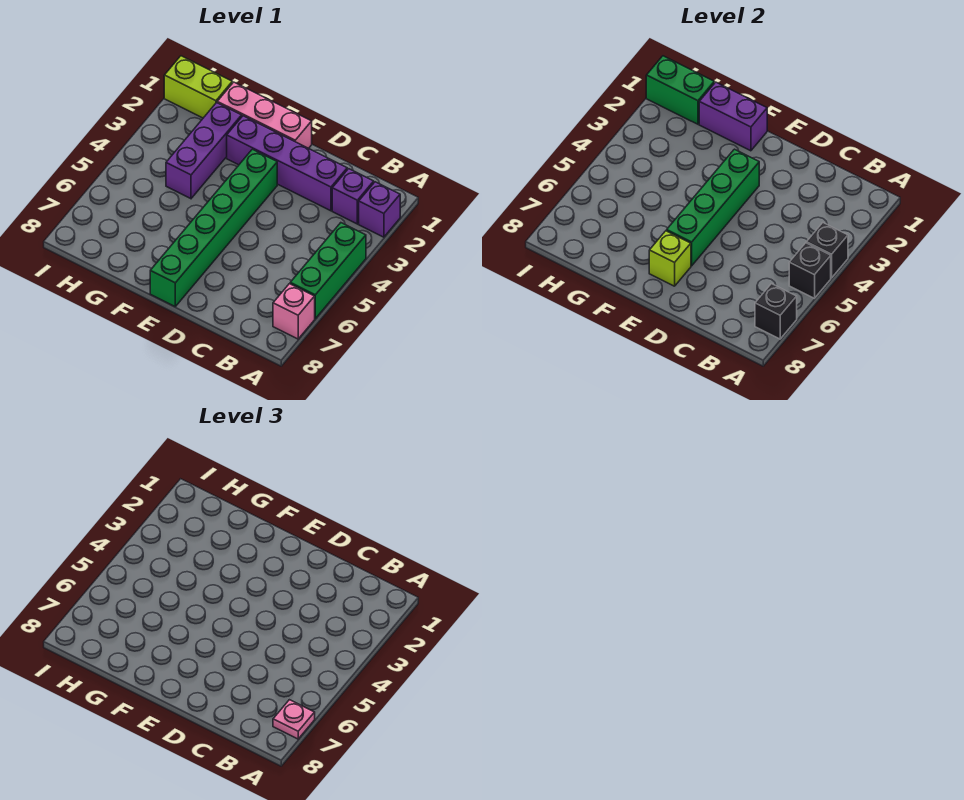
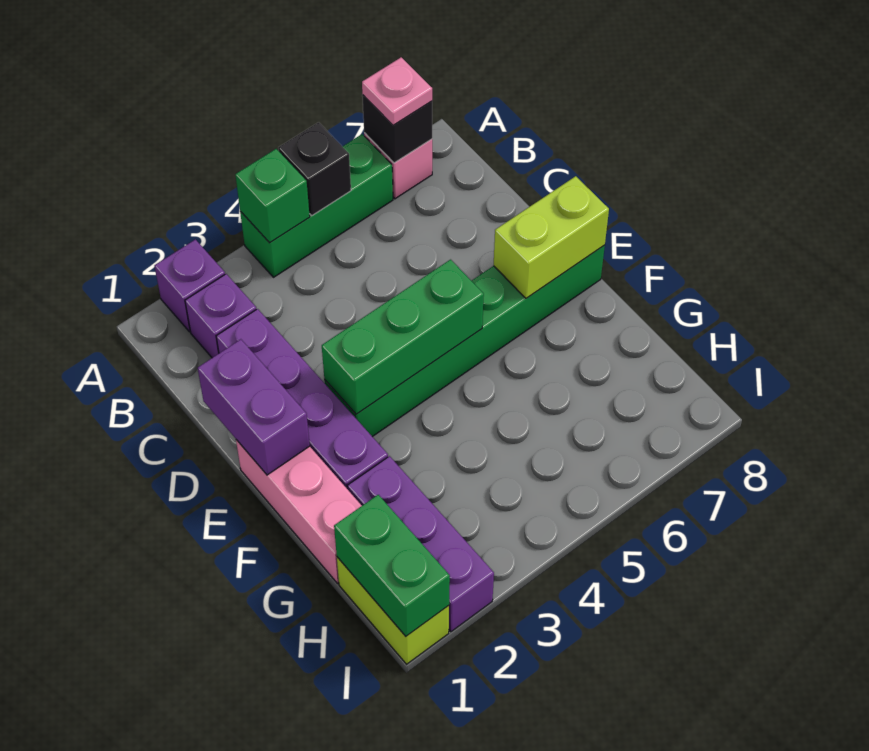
black brick A4 level 2 -> green brick A4 level 2
green brick E3:E6 level 2 -> green brick E3:E5 level 2
lime brick E7 level 2 -> lime brick E7:E8 level 2
purple brick F1:G1 level 2 -> purple brick D1:E1 level 2
purple brick G2:G4 level 1 -> purple brick G2:I2 level 1

